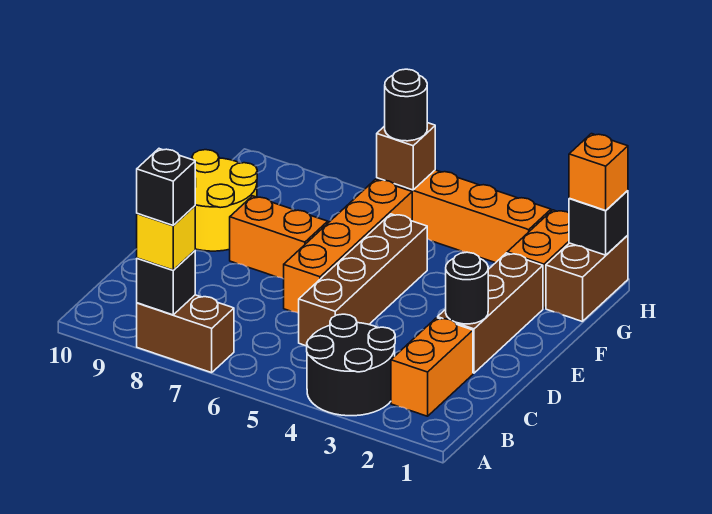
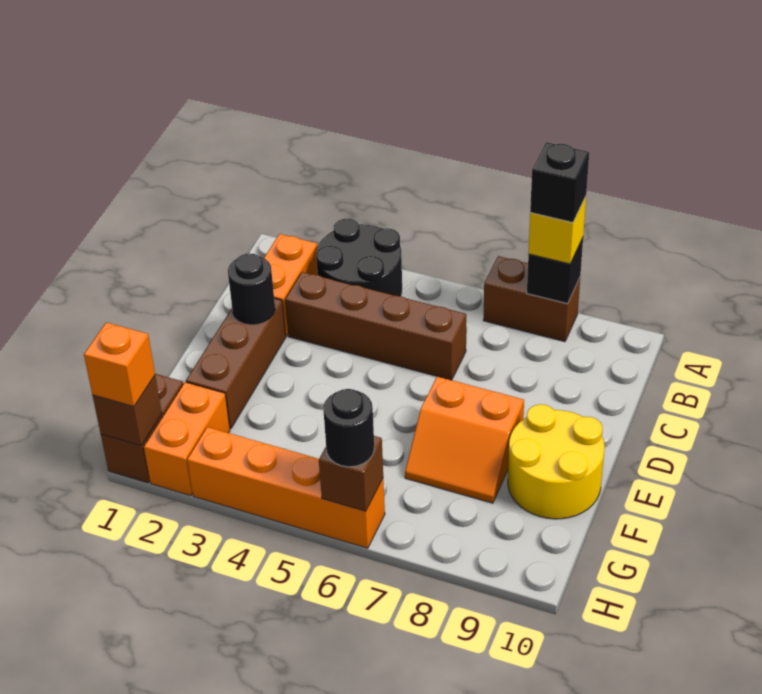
brown brick C5:F5 level 1 -> brown brick C3:C6 level 1
orange brick D6:G6 level 1 -> none
black brick H1 level 2 -> brown brick H1 level 2

